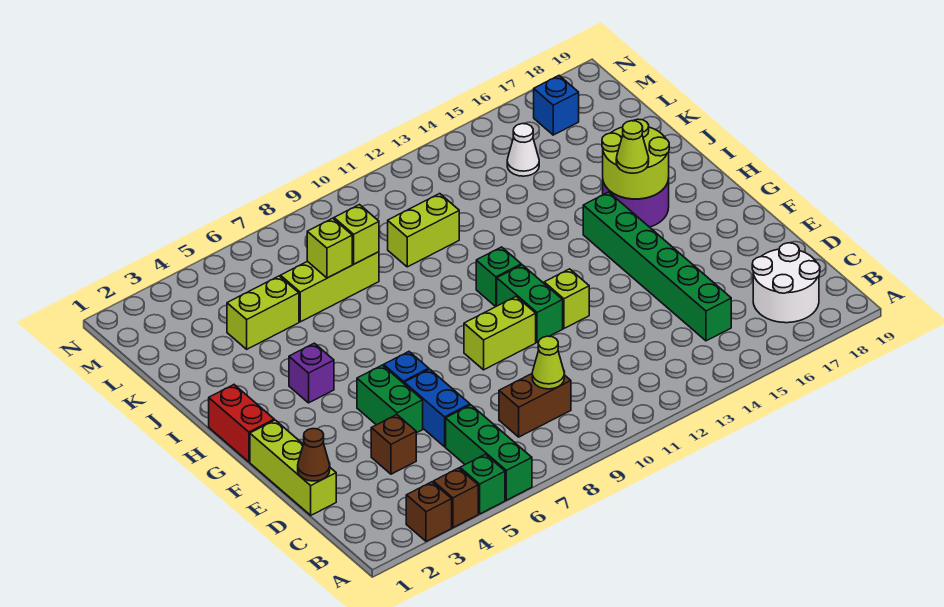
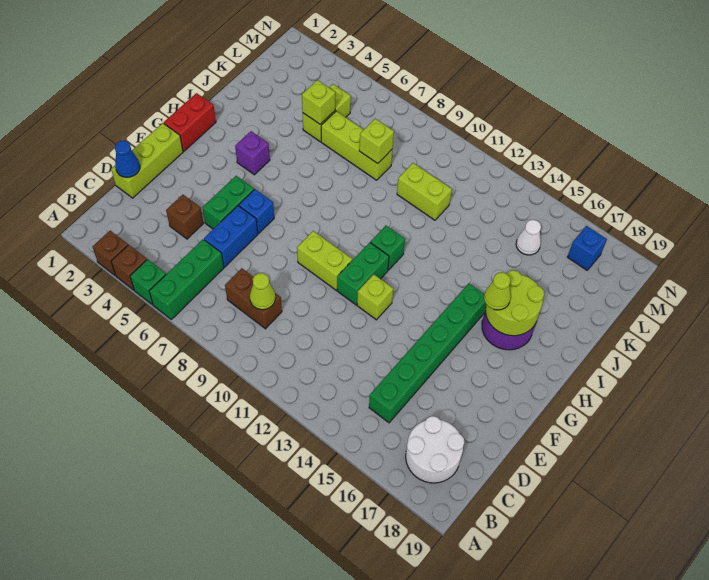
brown cone D1 level 2 -> blue cone D1 level 2
lime brick K4:K5 level 1 -> lime brick K5:L5 level 1
lime brick K7 level 2 -> lime brick K5 level 2

